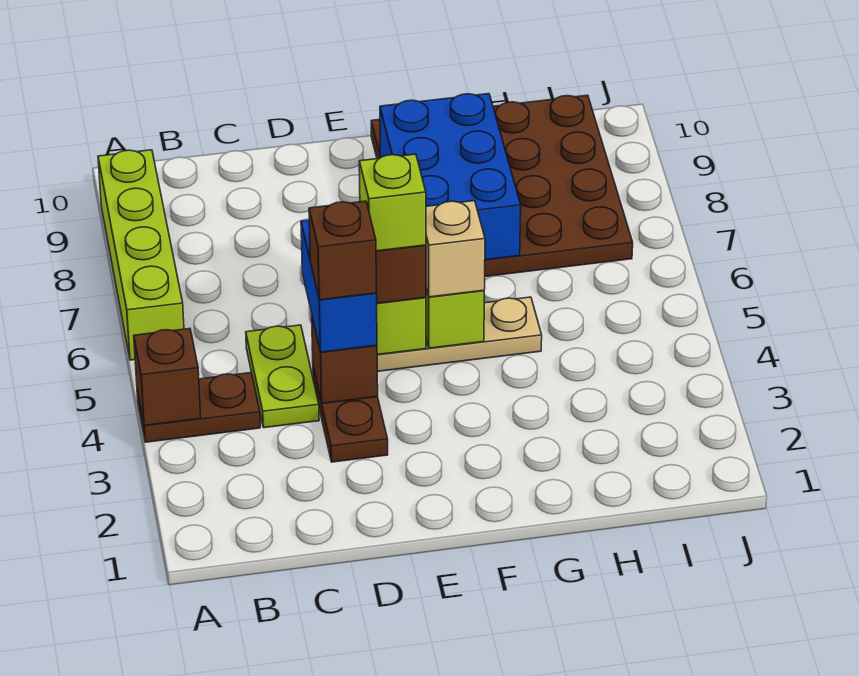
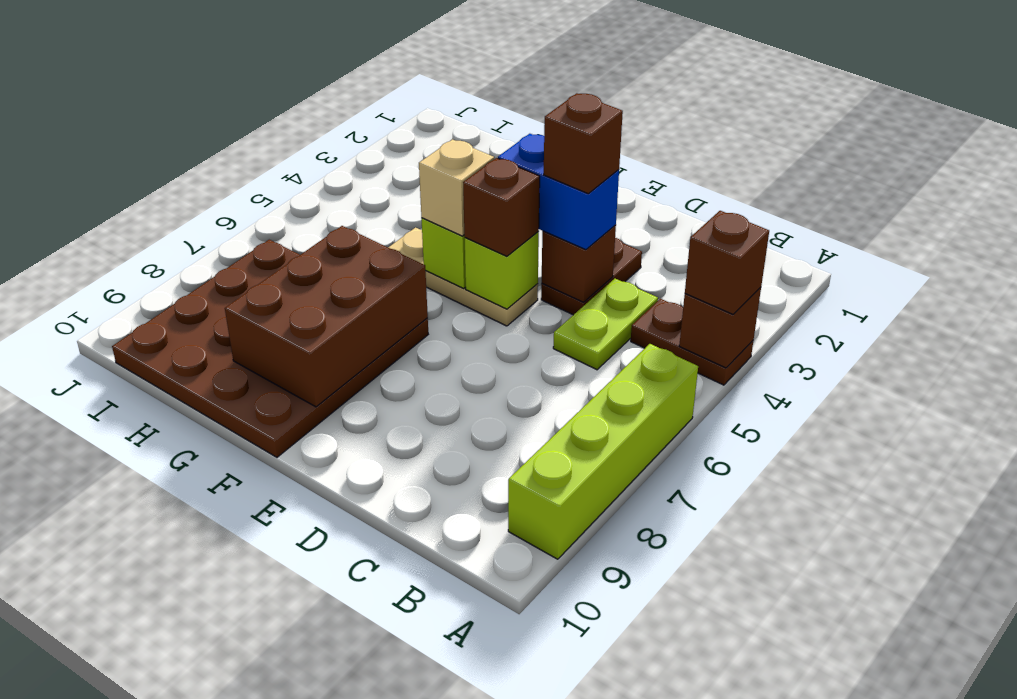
none -> brown brick A4 level 3
blue brick D4:D5 level 3 -> blue brick D4:E4 level 3
lime brick E5 level 4 -> none
blue brick F7:G9 level 2 -> brown brick F7:G9 level 2

